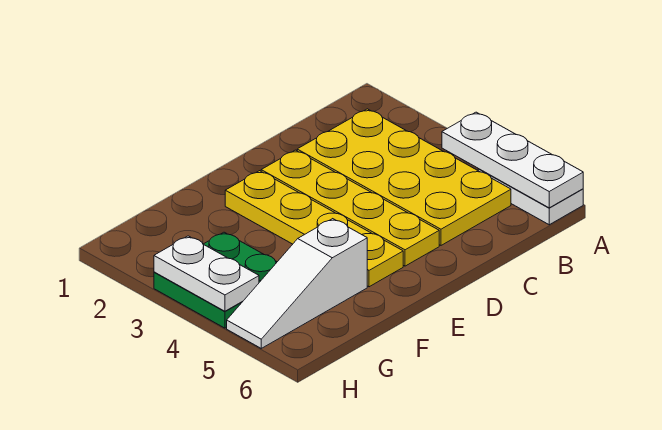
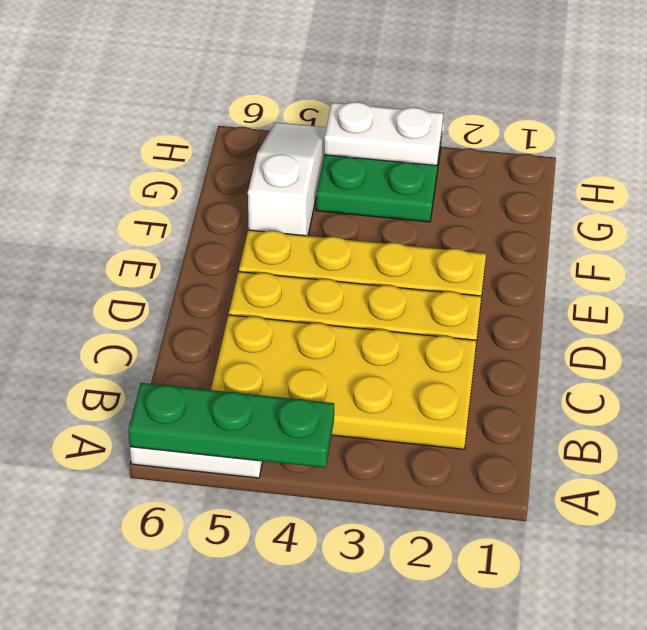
white plate A4:A6 level 2 -> green plate A4:A6 level 2

